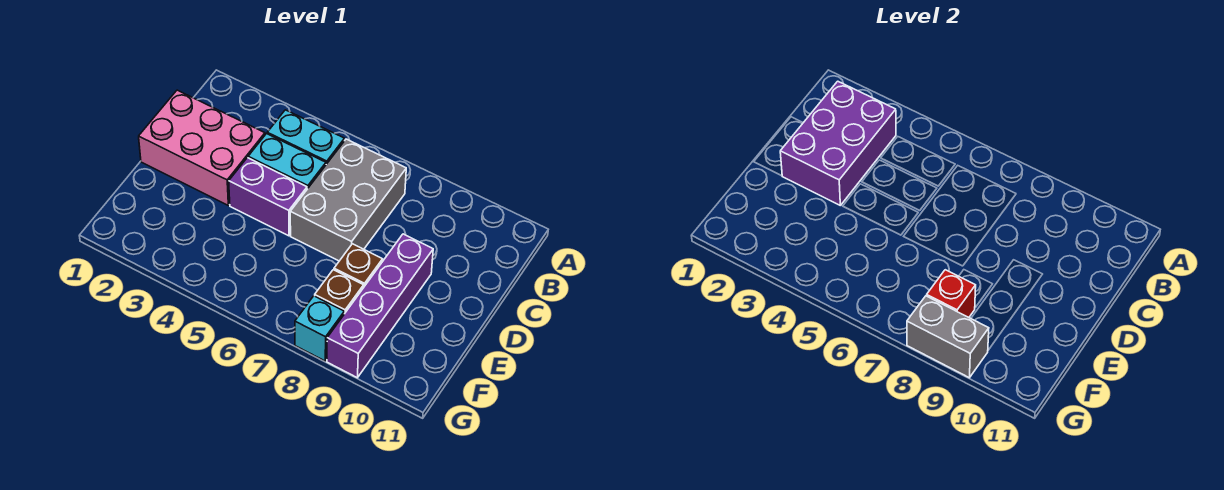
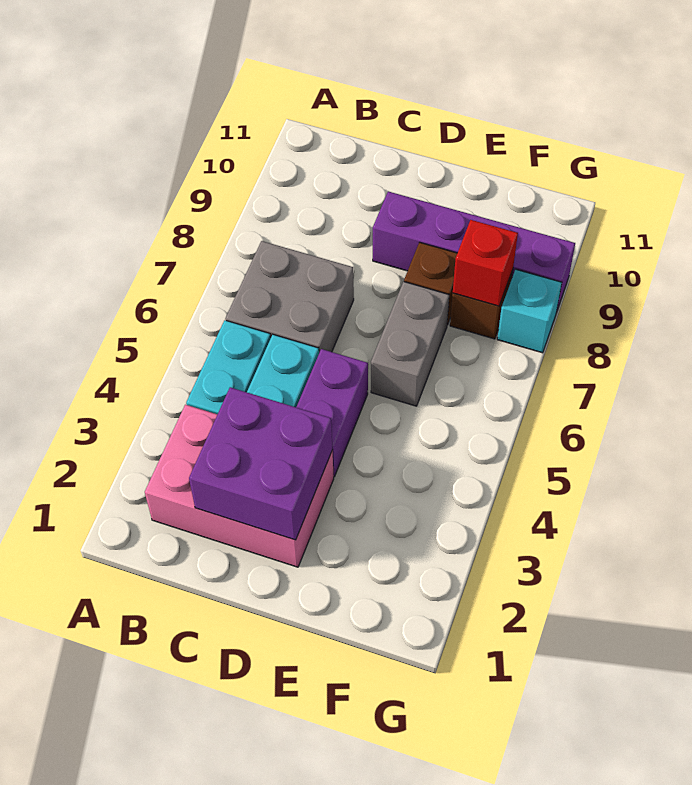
purple brick B2:D3 level 2 -> purple brick C2:D3 level 2
grey brick B6:D7 level 1 -> grey brick B6:C7 level 1
pink brick C1:D3 level 1 -> pink brick B2:D3 level 1
grey brick G8:G9 level 2 -> grey brick E6:E7 level 1

